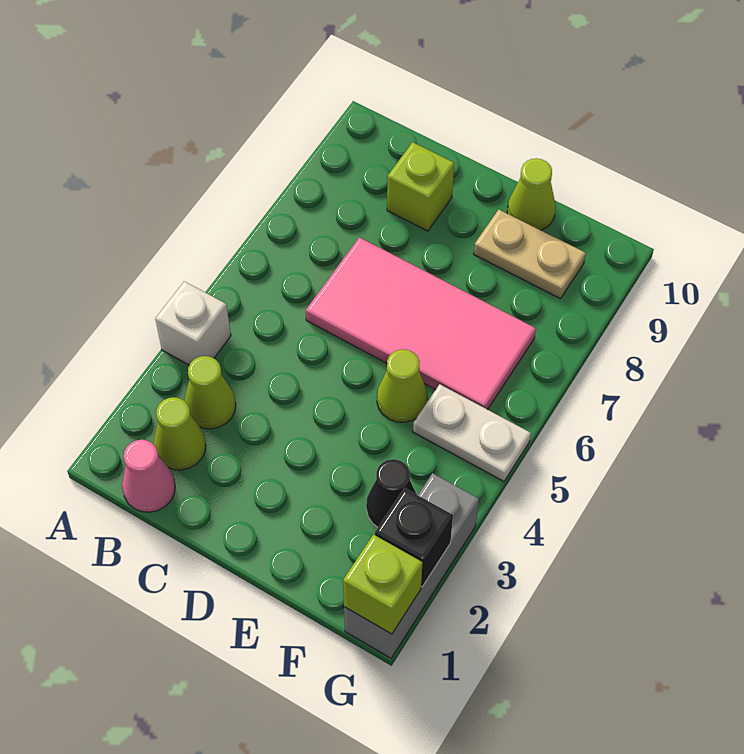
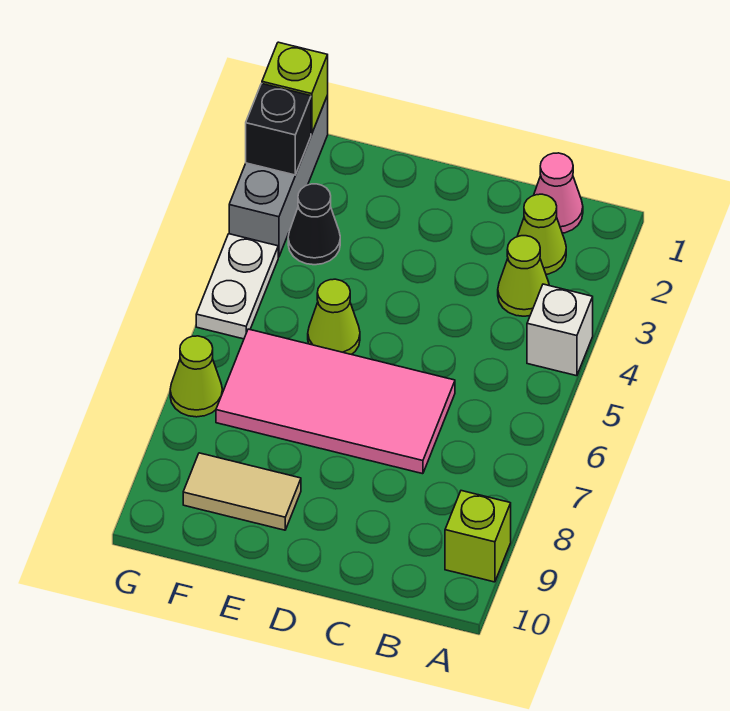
lime brick C9 level 1 -> lime brick A9 level 1
tan plate E9:F9 level 1 -> tan tile E9:F9 level 1
lime cone E10 level 1 -> lime cone G7 level 1
white plate F5:G5 level 1 -> white plate G4:G5 level 1

